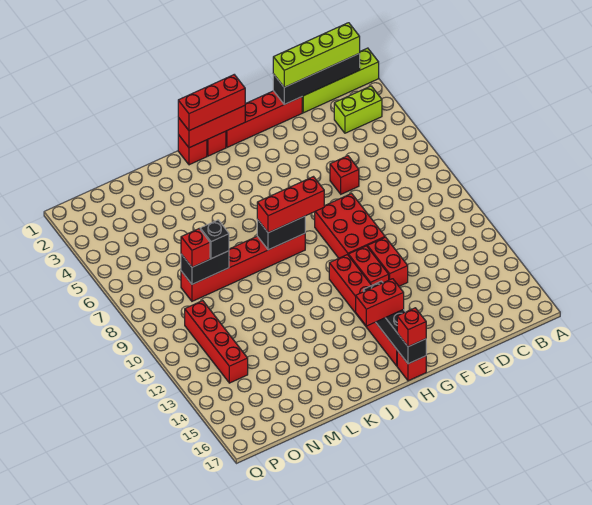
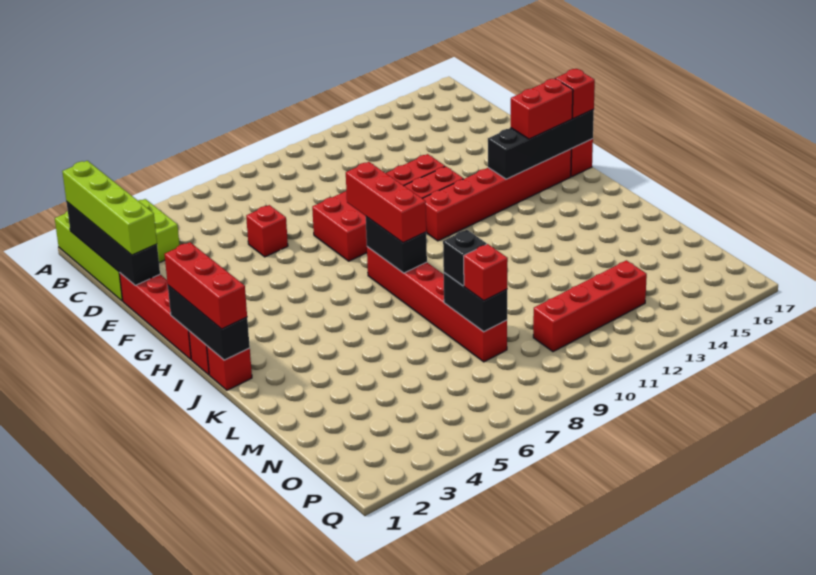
red brick H1:J1 level 2 -> black brick H1:J1 level 2
red brick H15:I15 level 3 -> red brick H15:H16 level 3

